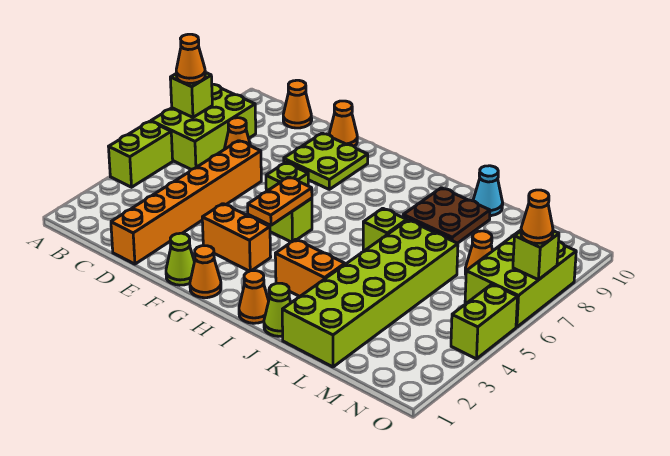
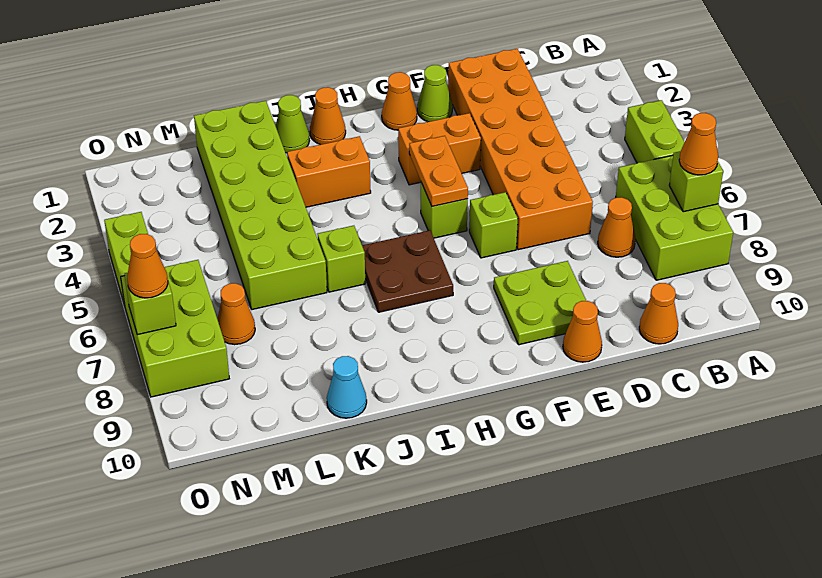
orange brick D1:D6 level 1 -> orange brick D1:E6 level 1
brown plate J8:K9 level 1 -> brown plate H6:I7 level 1

